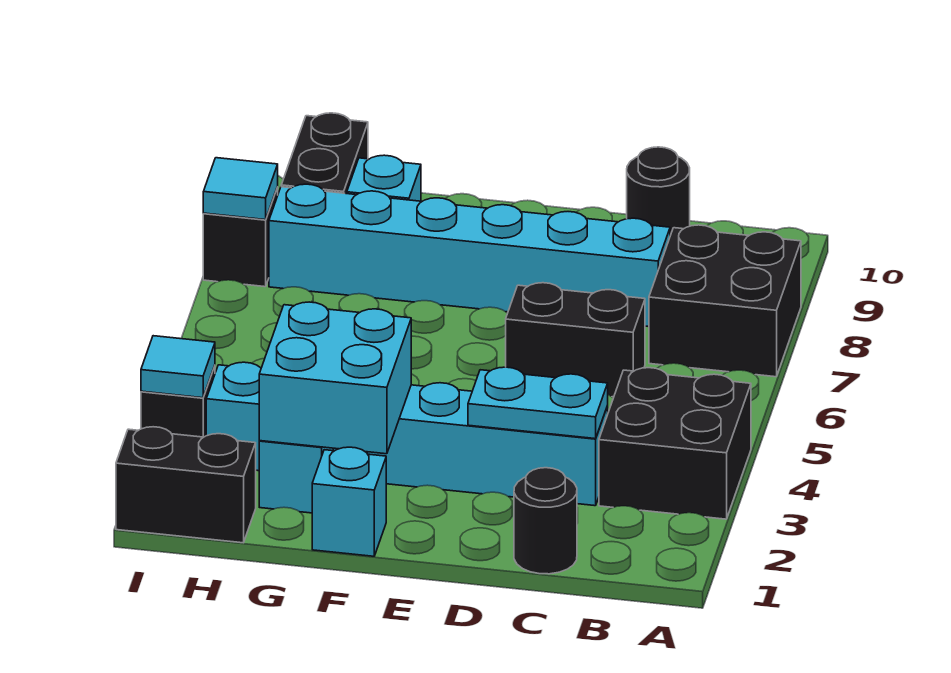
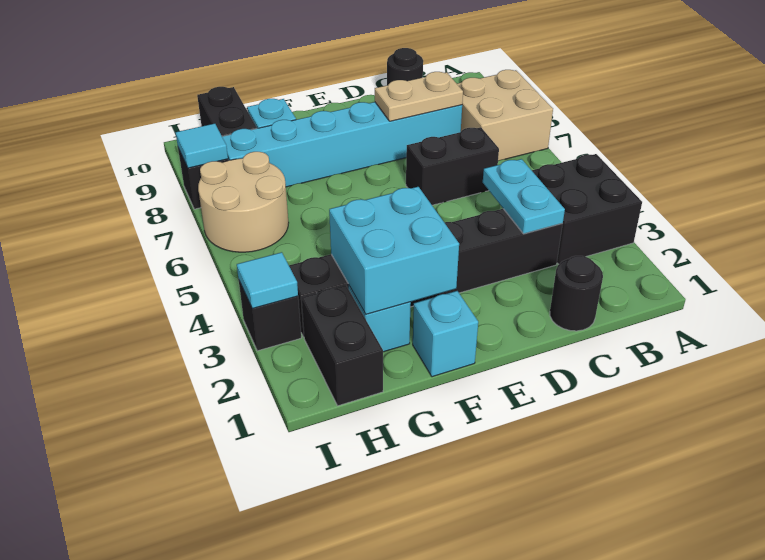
black brick A7:B8 level 1 -> tan brick A7:B8 level 1
cyan brick C3:H3 level 1 -> black brick C3:H3 level 1
cyan plate C3:D3 level 2 -> cyan plate C3:C4 level 2
none -> tan plate C8:D8 level 2
black brick H1:I1 level 1 -> black brick H1:H2 level 1
none -> tan round brick H6:I7 level 1

